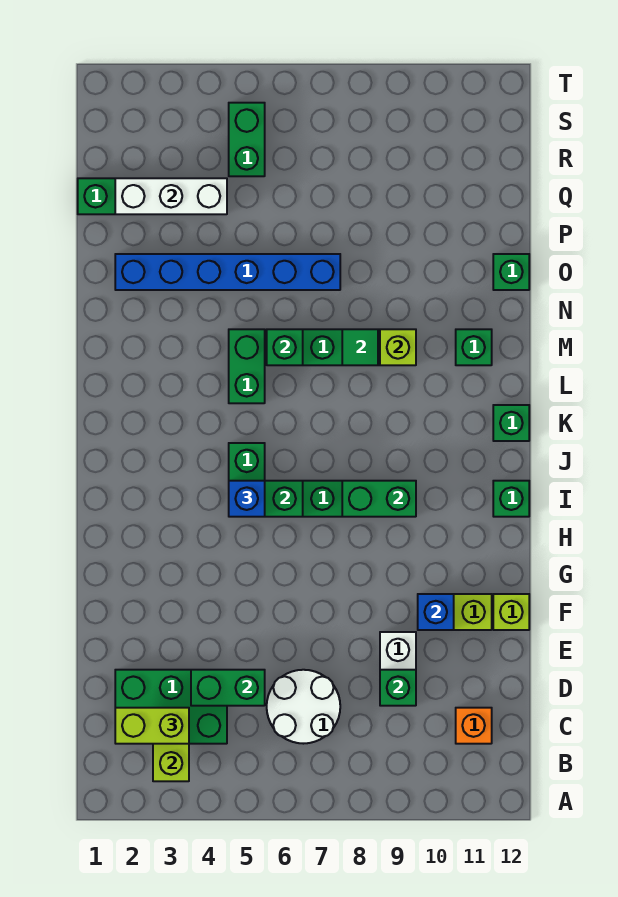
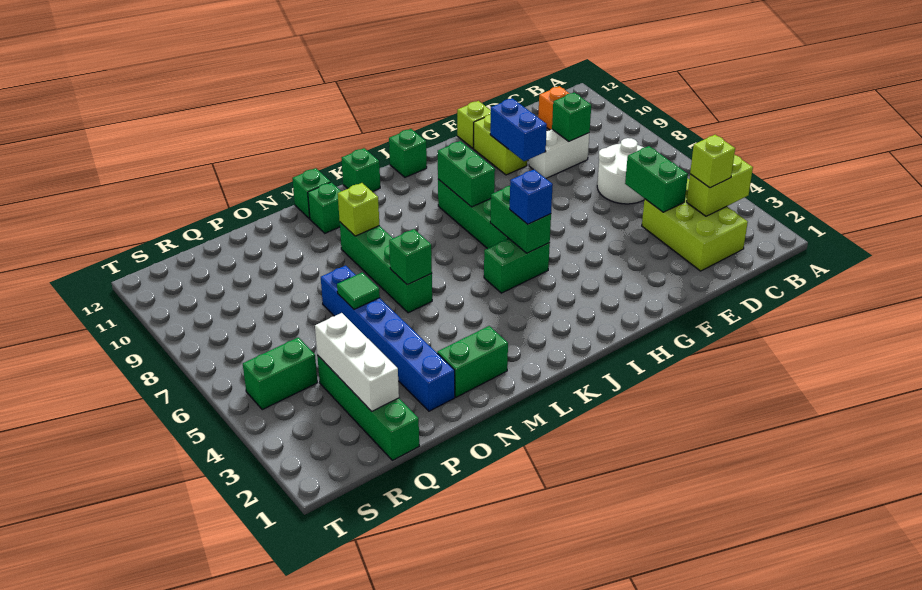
green brick C2:D4 level 1 -> lime brick C2:D4 level 1
lime brick C2:C3 level 3 -> lime brick C3 level 3
blue brick F10 level 2 -> blue brick F9:F10 level 2
green brick L5:M5 level 1 -> green brick M2:N2 level 1
green tile M8 level 2 -> green tile O6 level 2
green brick O12 level 1 -> green brick M12 level 1

